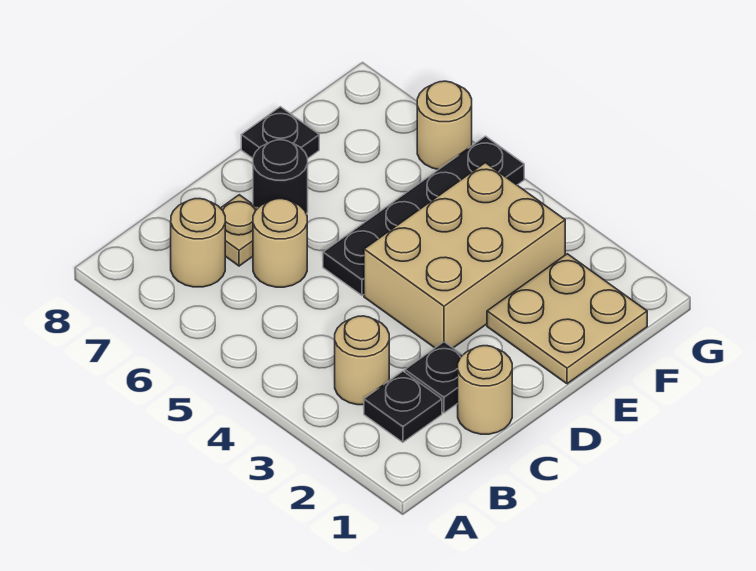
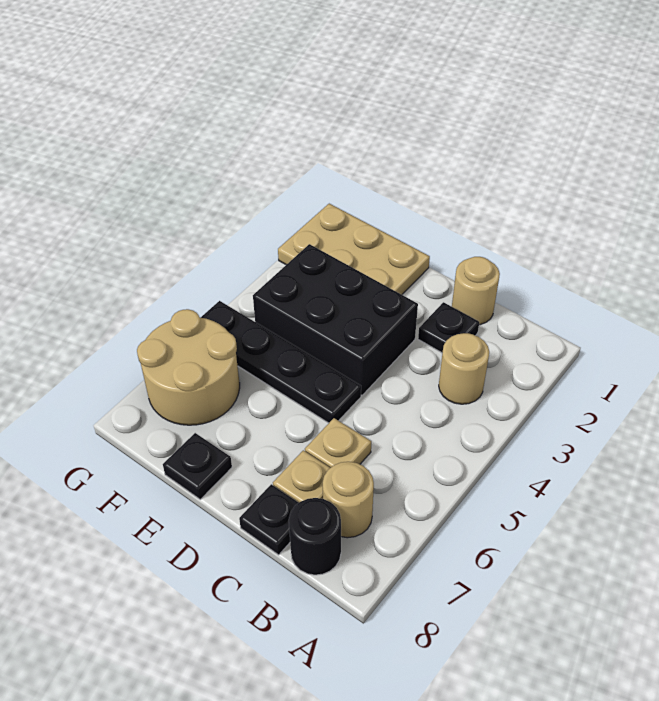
black plate B2 level 1 -> black plate C8 level 1
tan round brick C6 level 1 -> tan plate C6 level 1
tan brick D3:F4 level 1 -> black brick D3:F4 level 1
black round brick D7 level 1 -> black round brick B8 level 1
tan plate E1:F2 level 1 -> tan plate E1:G2 level 1
tan round brick G6 level 1 -> tan round brick F6:G7 level 1

